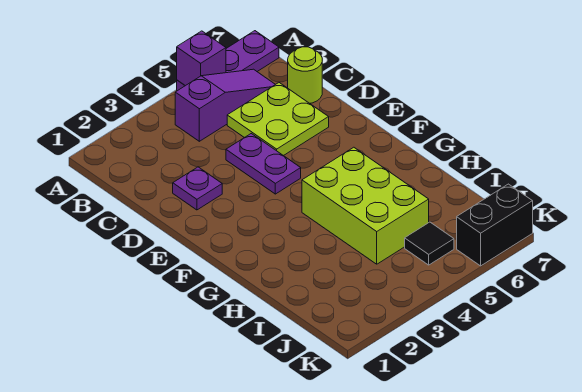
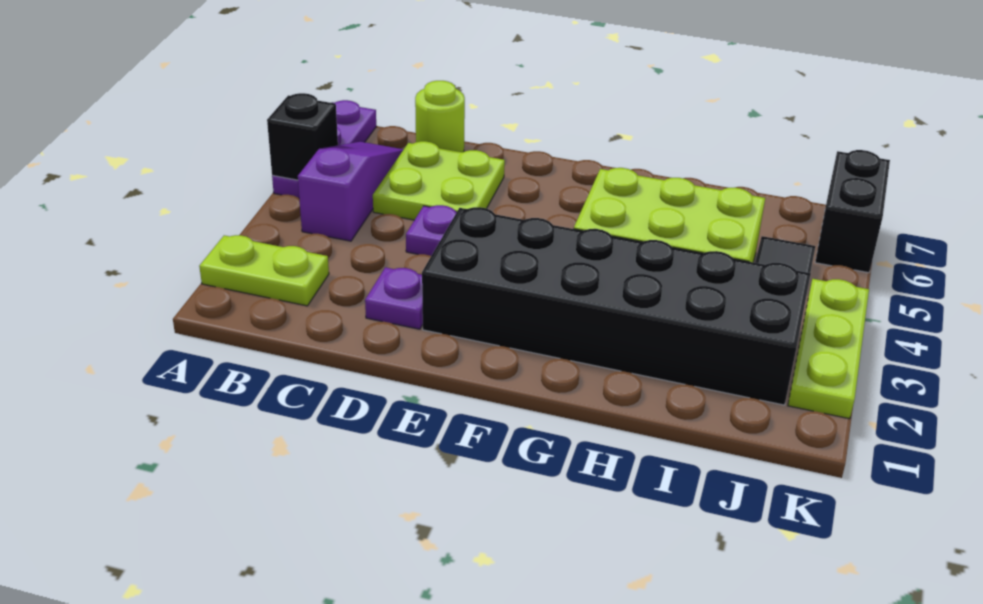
none -> lime plate A2:B2 level 1
purple brick A5 level 2 -> black brick A5 level 2
none -> black brick E2:J3 level 1
none -> lime plate K2:K4 level 1

